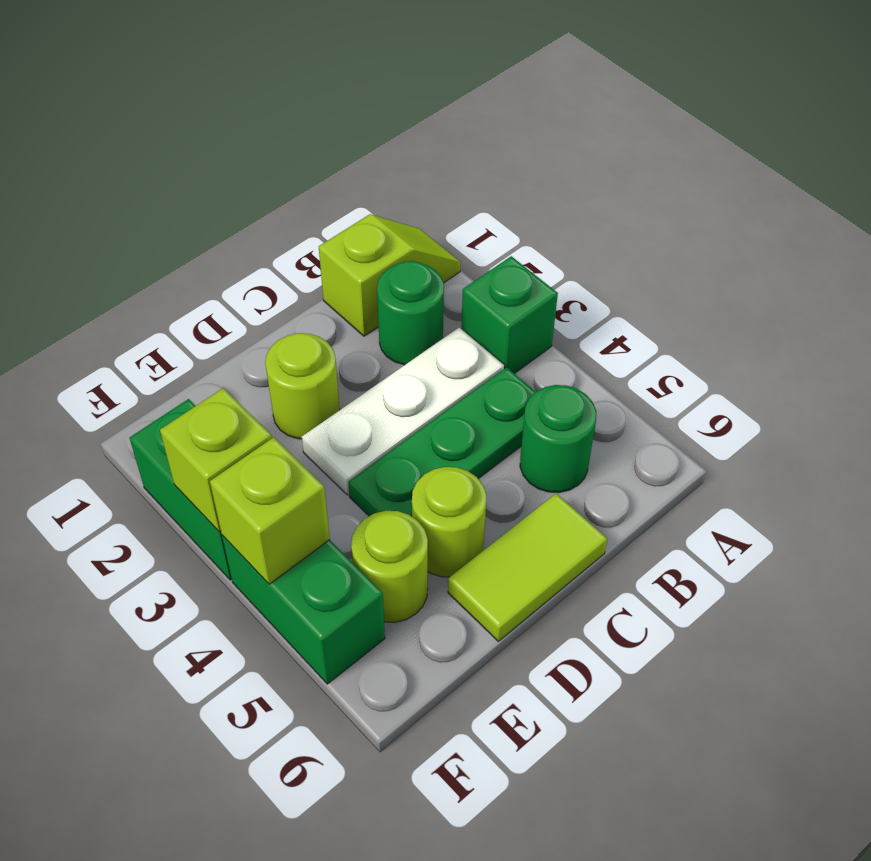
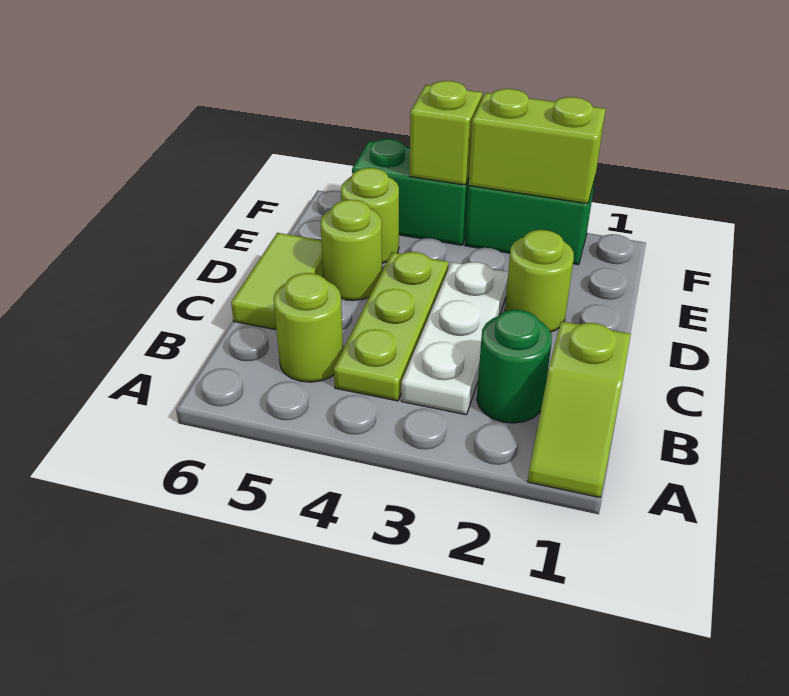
green brick A3 level 1 -> none
green plate B4:D4 level 1 -> lime plate B4:D4 level 1
green round brick B5 level 1 -> lime round brick B5 level 1
lime brick F3 level 2 -> lime brick F2:F3 level 2

